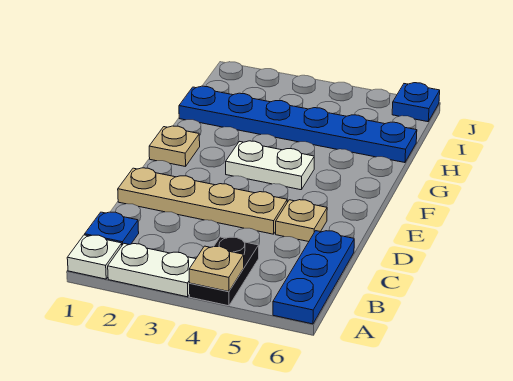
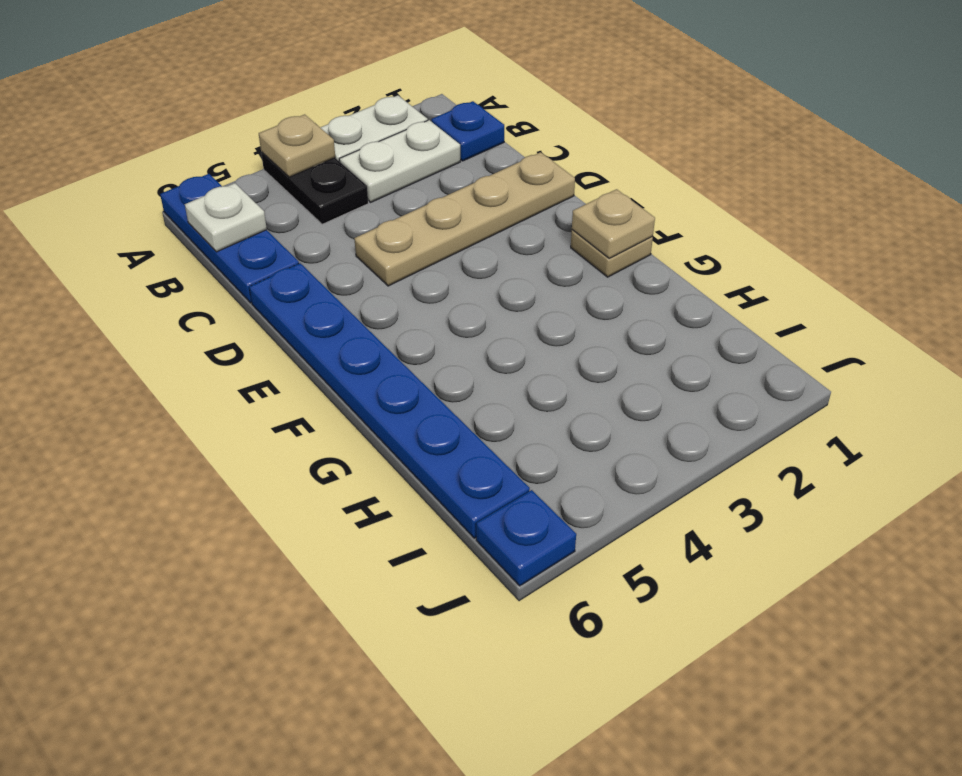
white plate A1 level 1 -> white plate B6 level 2
tan plate D5 level 1 -> tan plate F1 level 2
white plate F3:F4 level 1 -> white plate B2:B3 level 1
blue plate H1:H6 level 1 -> blue plate D6:I6 level 1

